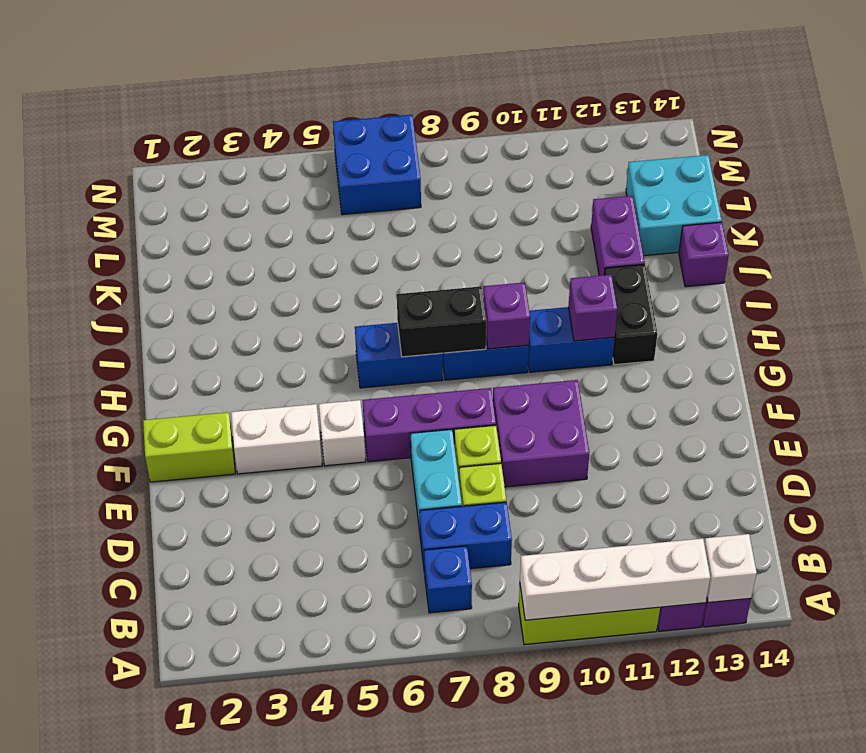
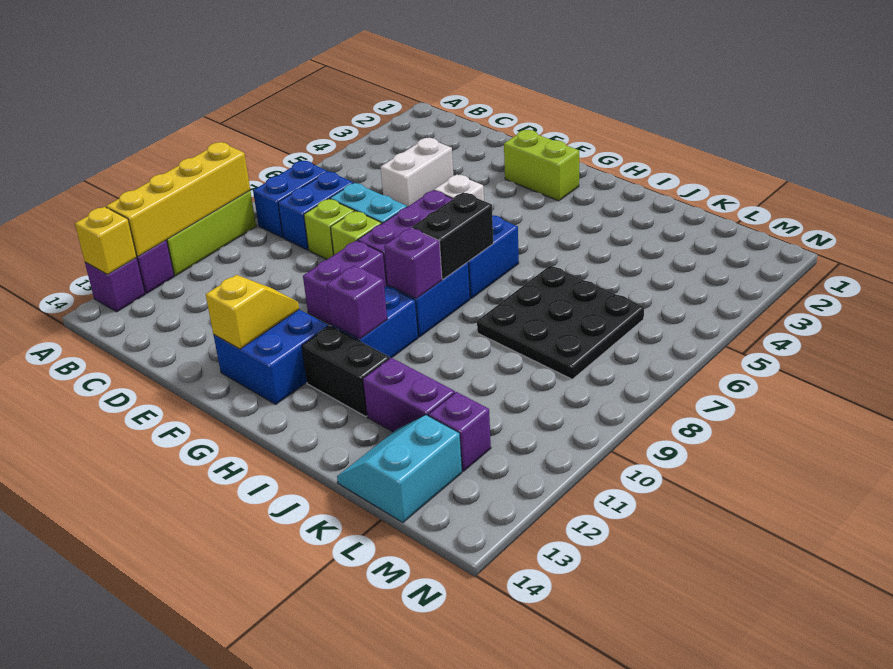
white brick A9:A12 level 2 -> yellow brick A9:A12 level 2
white brick A13 level 2 -> yellow brick A13 level 2
blue brick B7 level 1 -> blue brick B7:B8 level 1
purple brick E9:F10 level 1 -> purple brick F9:F10 level 1
lime brick F1:F2 level 1 -> lime brick F2:G2 level 1
white brick F3:F4 level 1 -> white brick D4:D5 level 1
none -> yellow slope F12:F13 level 2 top 13
none -> black plate J6:L8 level 1
purple brick J14 level 1 -> purple brick L12 level 1
cyan brick K13:L14 level 1 -> cyan slope K13:L14 level 1 top L
blue brick M6:N7 level 1 -> blue brick F12:G13 level 1

